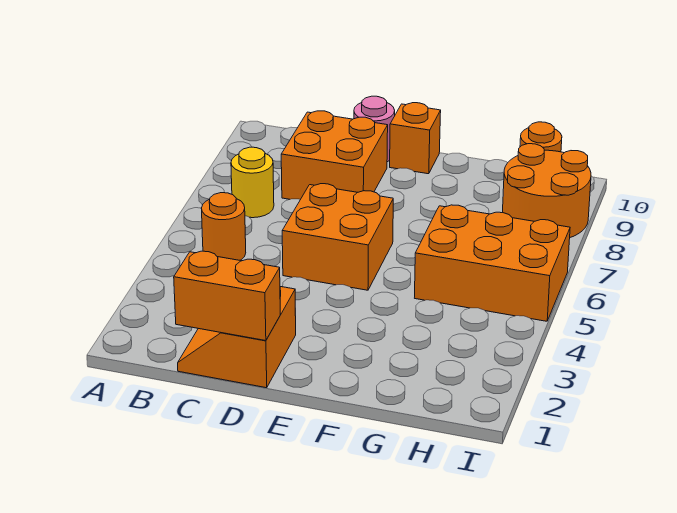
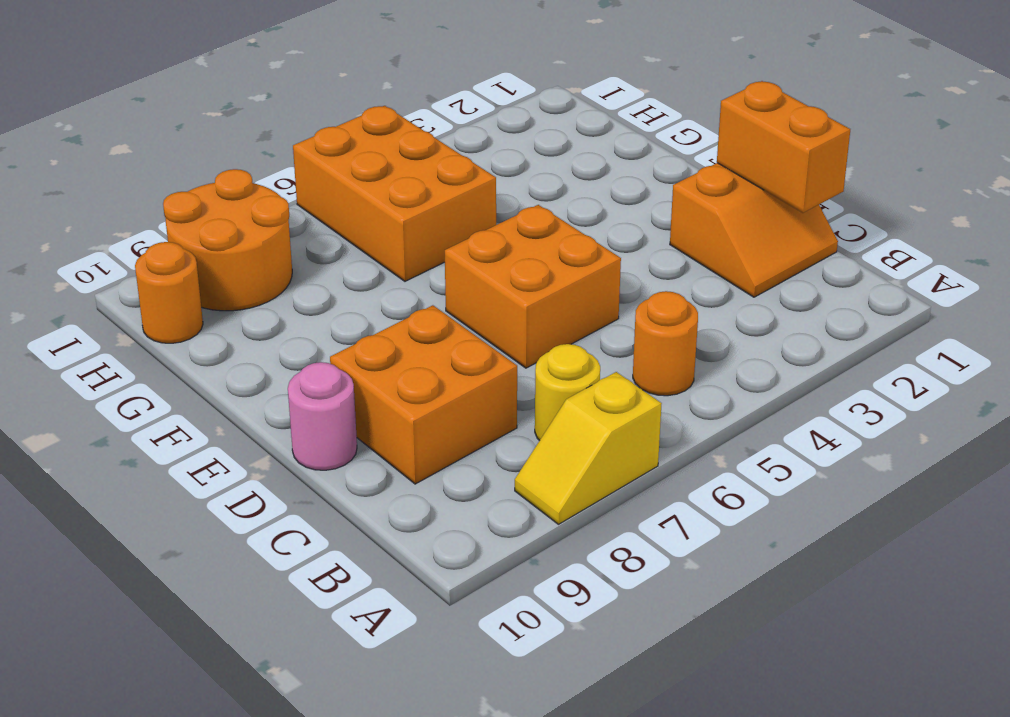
none -> yellow slope A7:A8 level 1 top 7
orange brick E10 level 1 -> none

